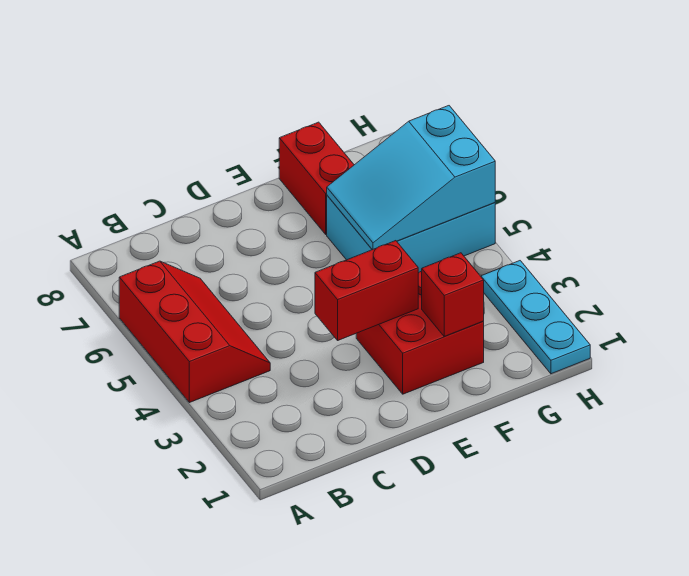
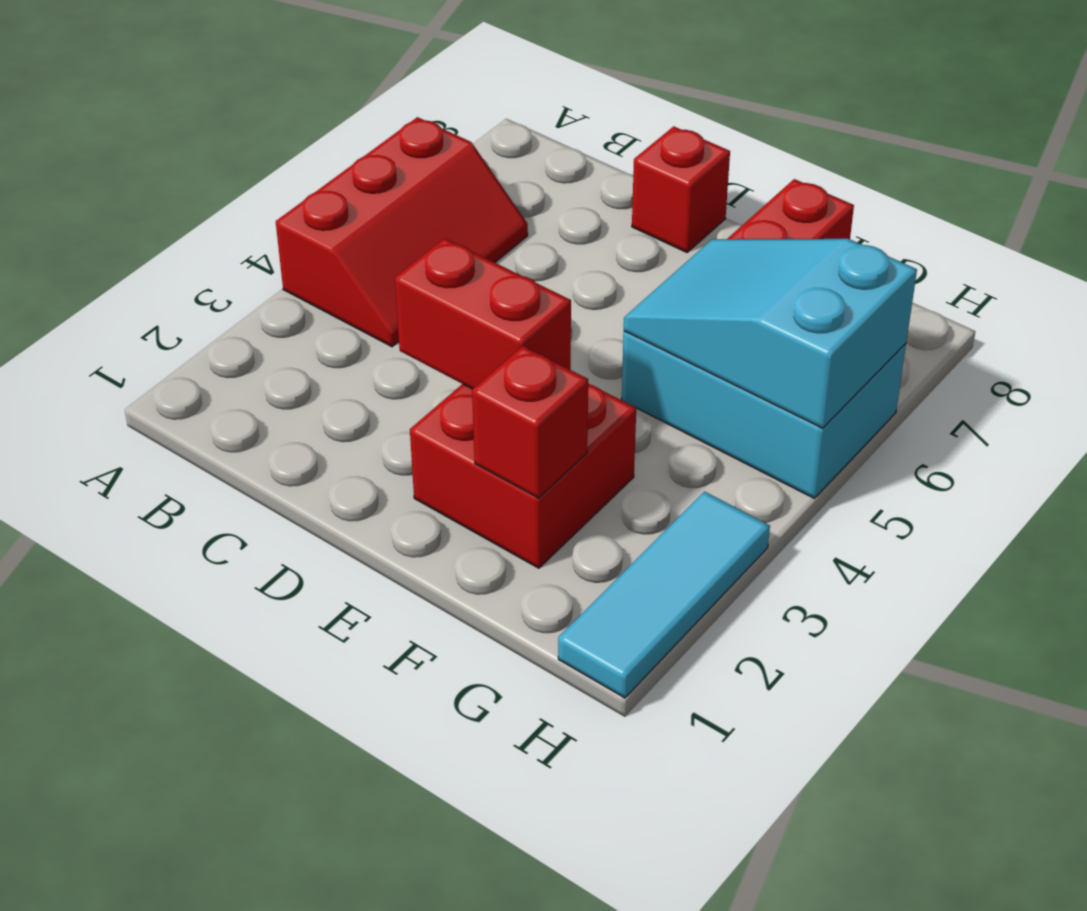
none -> red brick D8 level 1
cyan plate H1:H3 level 1 -> cyan tile H1:H3 level 1

